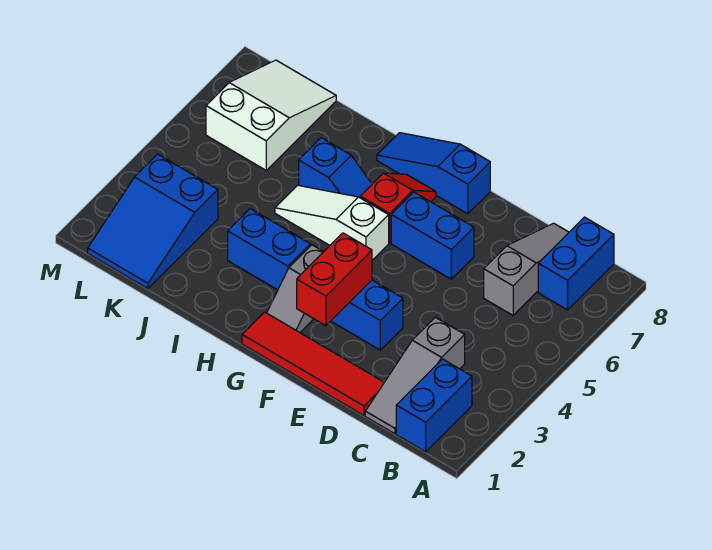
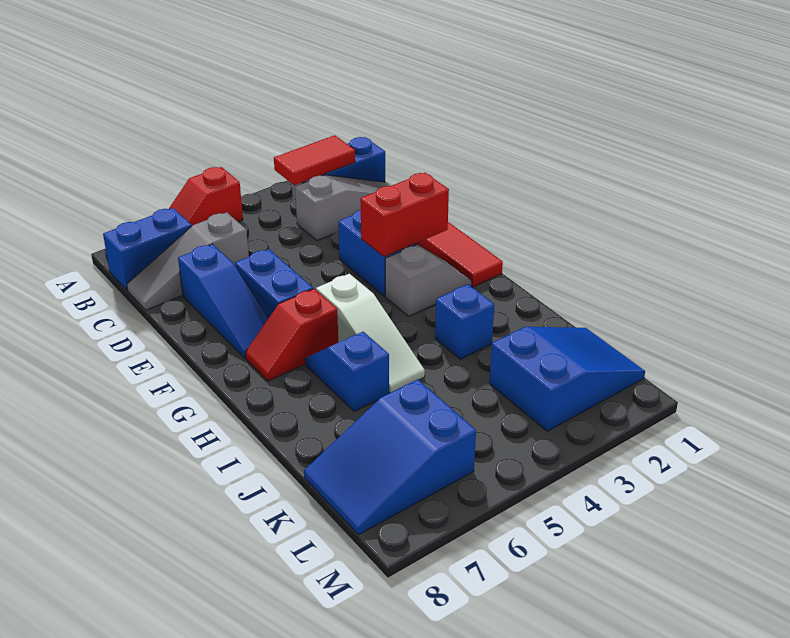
none -> red slope A5:A6 level 1 top 5
none -> red tile B2:B3 level 2
blue slope F8:H8 level 1 top F -> blue slope D7:F7 level 1 top D
blue brick H3:I3 level 1 -> blue brick I3 level 1
white slope K6:L8 level 1 top 6 -> blue slope K6:L8 level 1 top 6

